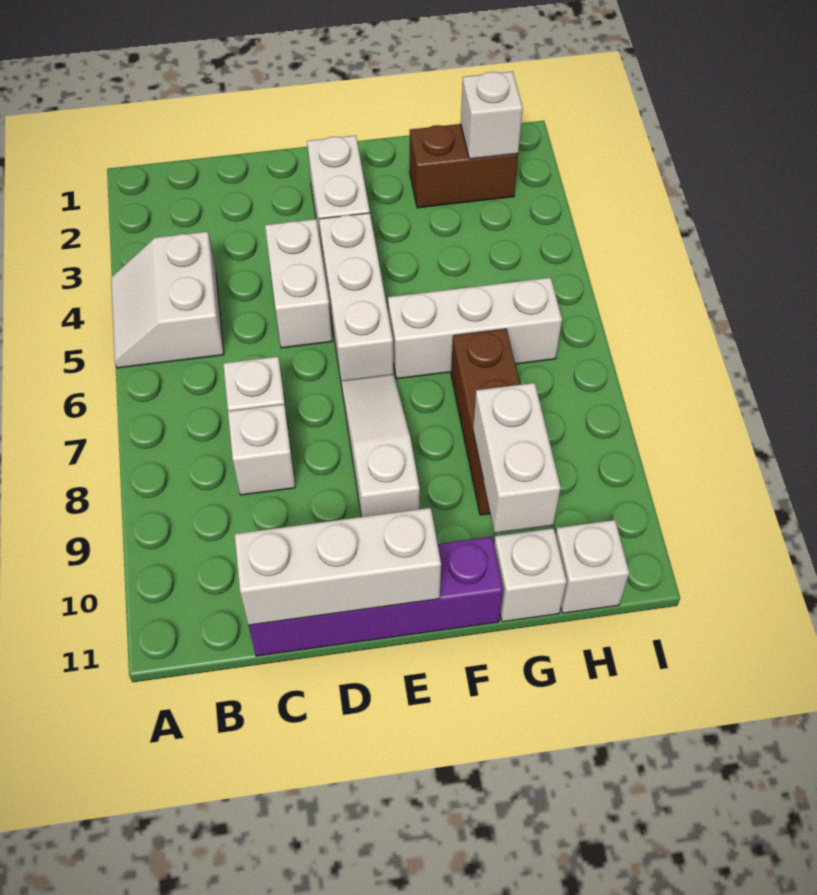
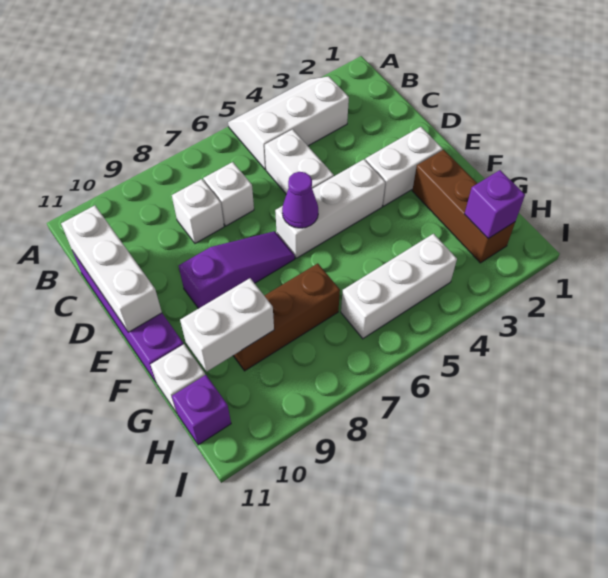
white slope A4:B5 level 1 top B -> white slope A3:B5 level 1 top B
white brick D4:D5 level 1 -> white brick C5:D5 level 1
none -> purple cone E6 level 2
white slope E7:E9 level 1 top 9 -> purple slope E7:E9 level 1 top 9
white brick F6:H6 level 1 -> white brick H4:H6 level 1
brown brick G2:H2 level 1 -> brown brick F2:H2 level 1
white brick H2 level 2 -> purple brick H2 level 2
white brick H11 level 1 -> purple brick H11 level 1

